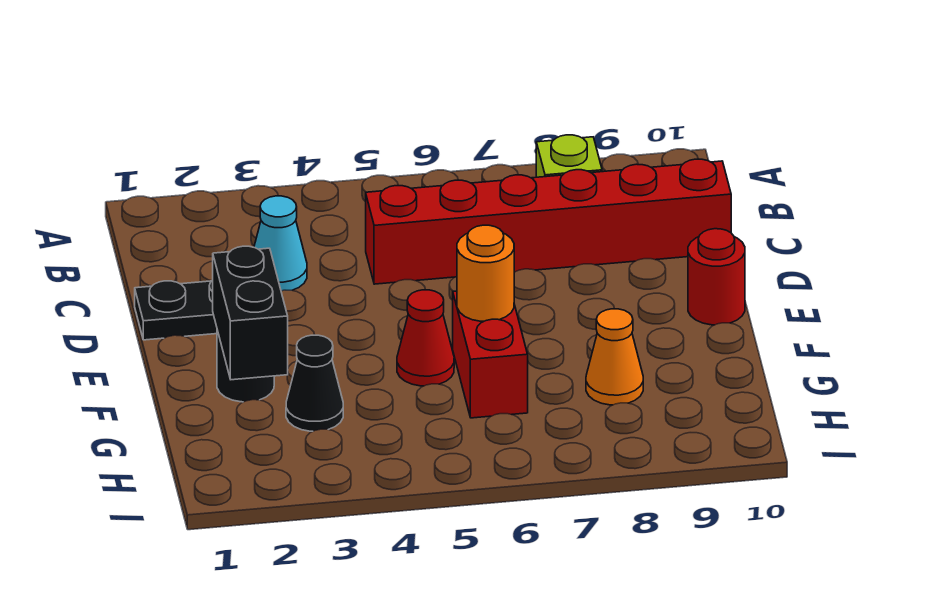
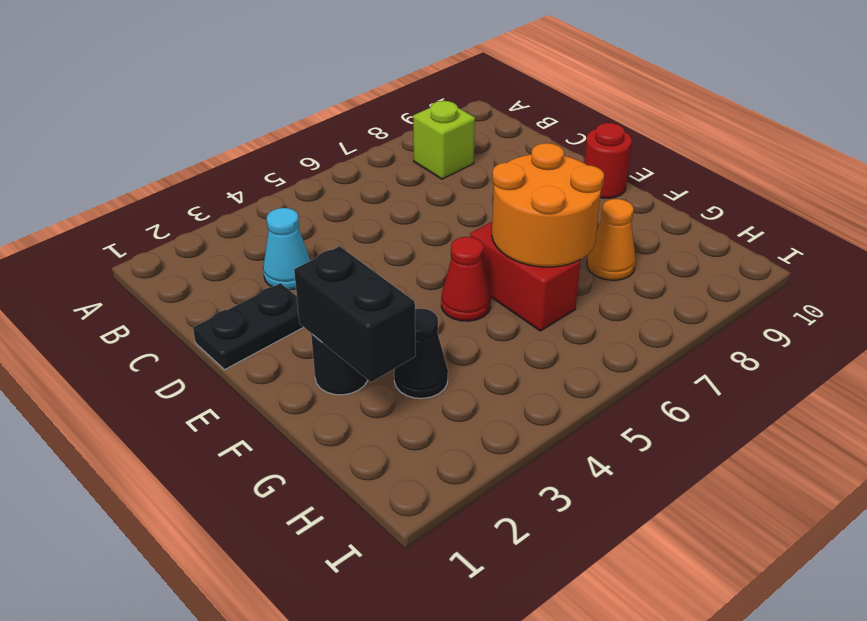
red brick C5:C10 level 1 -> none
orange round brick F6 level 2 -> orange round brick F6:G7 level 2

